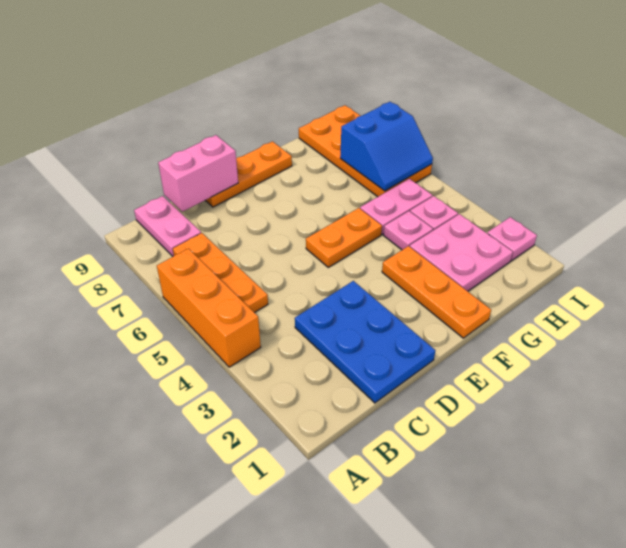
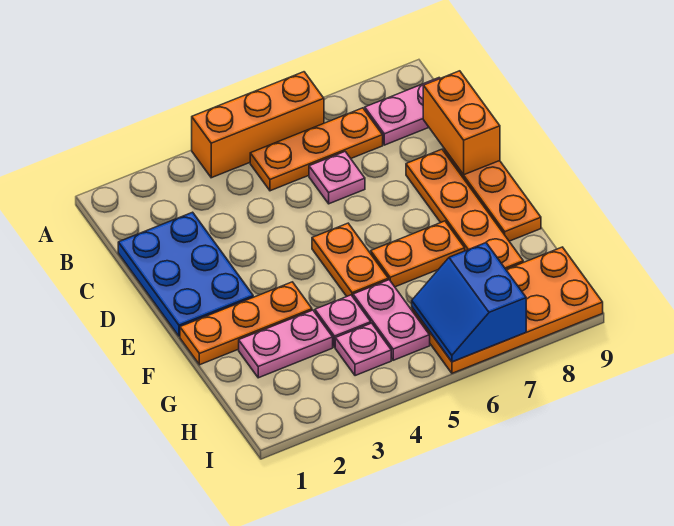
blue plate C1:D3 level 1 -> blue plate C1:E2 level 1
pink brick C9:D9 level 2 -> orange brick C9:D9 level 2
none -> orange plate D8:G8 level 1
none -> orange plate F6:F7 level 1
pink plate G2:H3 level 1 -> pink plate G2:G3 level 1
pink plate I2 level 1 -> pink plate C6 level 1

